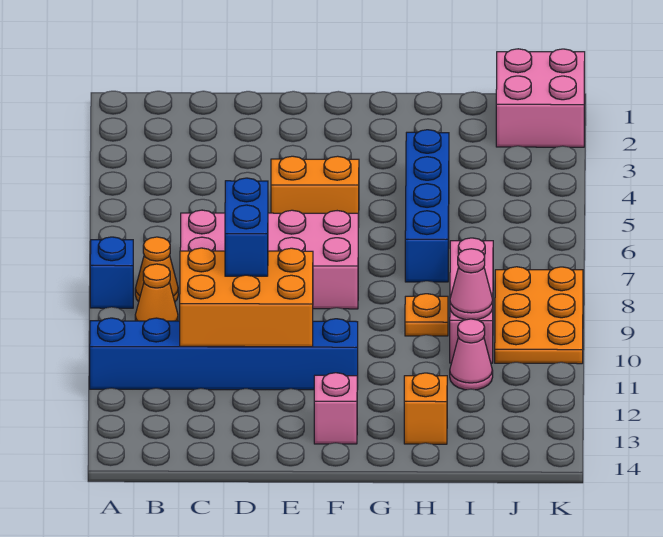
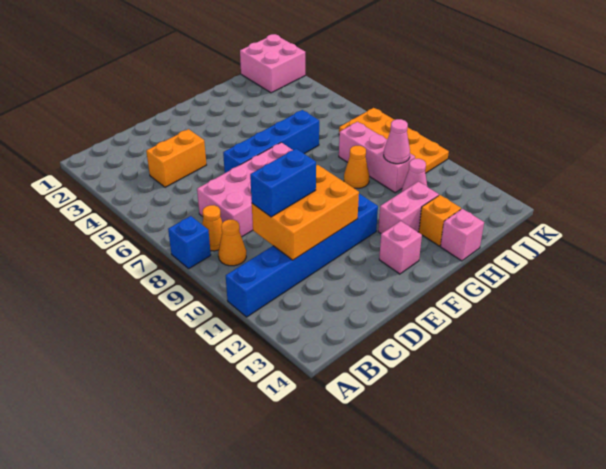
blue brick D9:D10 level 3 -> blue brick C10:D10 level 3
orange brick E5:F5 level 1 -> orange brick C4:D4 level 1
none -> pink brick G12:H12 level 1
blue brick H4:H7 level 1 -> blue brick E6:H6 level 1
orange plate H9 level 1 -> orange cone H9 level 1
none -> pink brick H14 level 1
orange plate J8:K10 level 1 -> orange plate J7:K10 level 1

